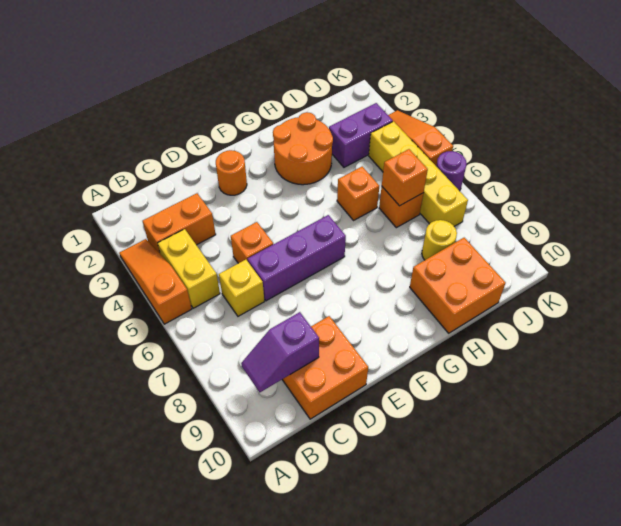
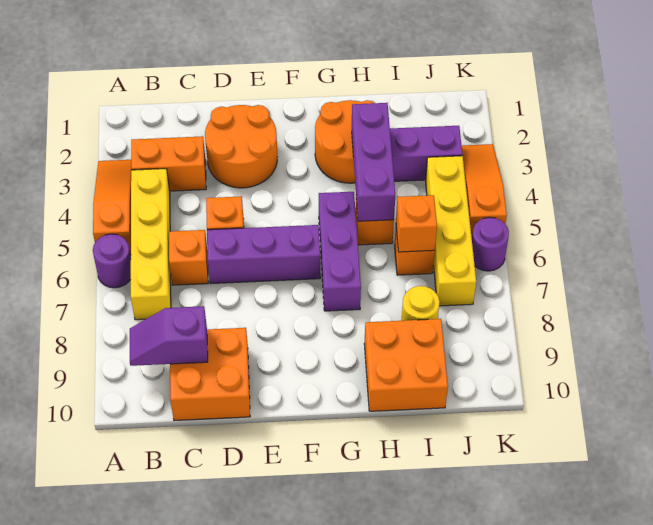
none -> purple round brick A6 level 1
yellow brick B4:B5 level 1 -> yellow brick B4:B7 level 1
yellow brick C6 level 1 -> orange brick C6 level 1
orange round brick E2 level 1 -> orange round brick D2:E3 level 1
none -> purple brick G5:G7 level 1
none -> purple brick H3:H5 level 2

